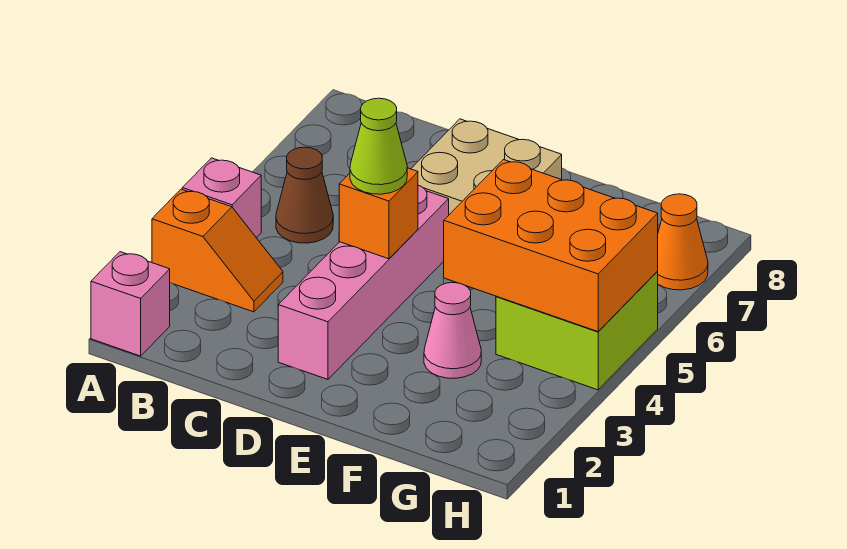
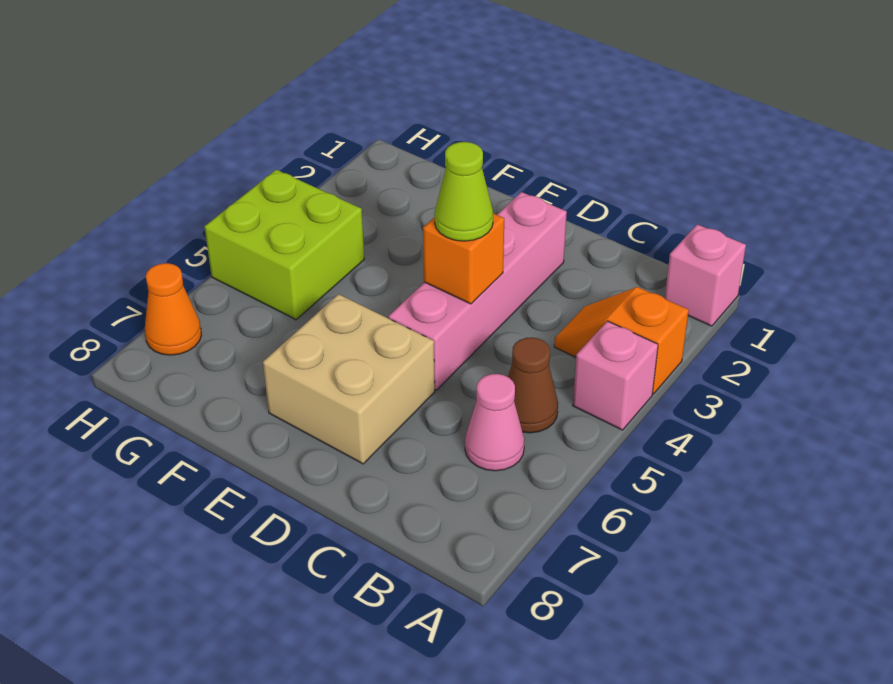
pink cone F3 level 1 -> pink cone B6 level 1
orange brick F4:H5 level 2 -> none

